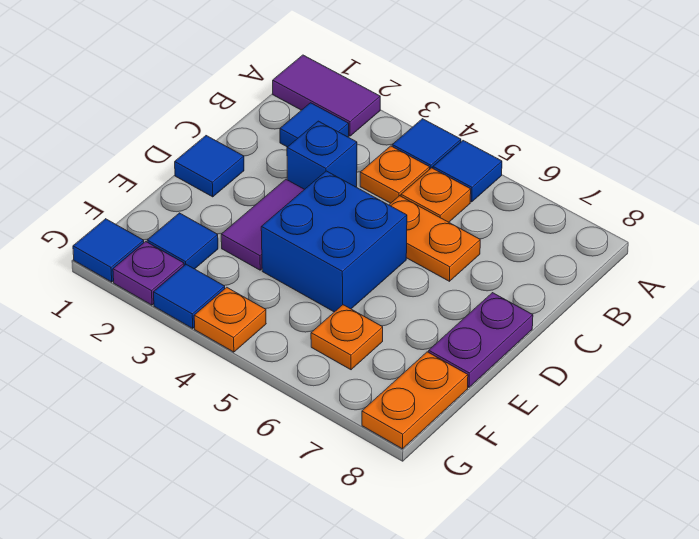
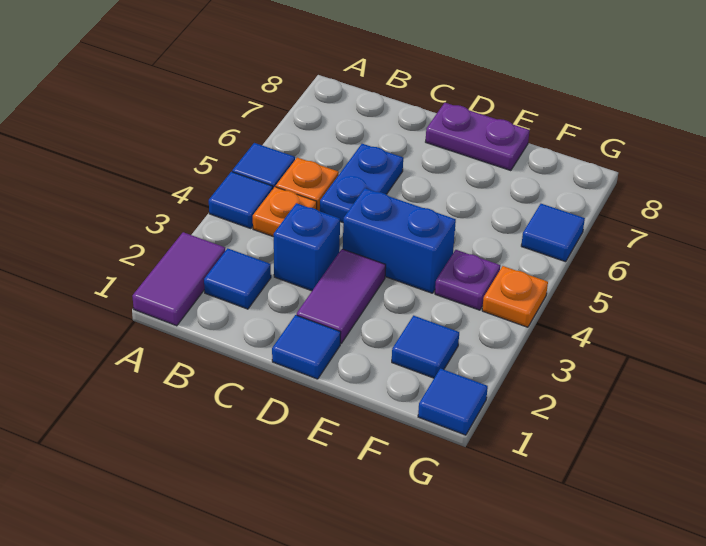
orange plate C5:C6 level 1 -> blue plate C5:C6 level 1
purple tile D3:E3 level 1 -> purple tile D2:D3 level 1
blue brick D4:E5 level 1 -> blue brick D4:E4 level 1
orange plate F6 level 1 -> none
orange plate F8:G8 level 1 -> none
purple plate G2 level 1 -> purple plate F4 level 1
blue tile G3 level 1 -> blue tile G6 level 1

